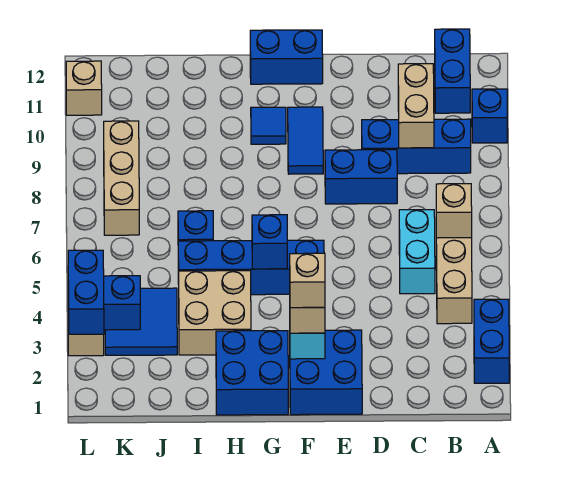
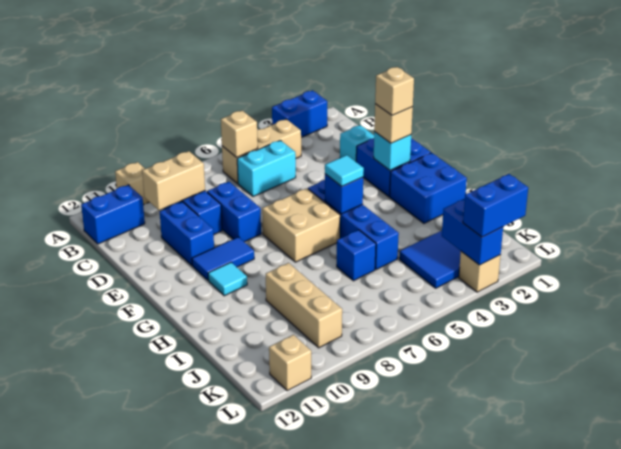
blue brick A10 level 1 -> tan brick A10 level 1
none -> cyan brick D2 level 1
blue brick F12:G12 level 1 -> blue brick D10:E10 level 1
none -> cyan tile G5 level 3
blue tile G10 level 1 -> cyan tile G10 level 1
tan brick H3:I4 level 1 -> tan brick F6:G7 level 1
tan brick K7:K9 level 1 -> tan brick I9:K9 level 1

